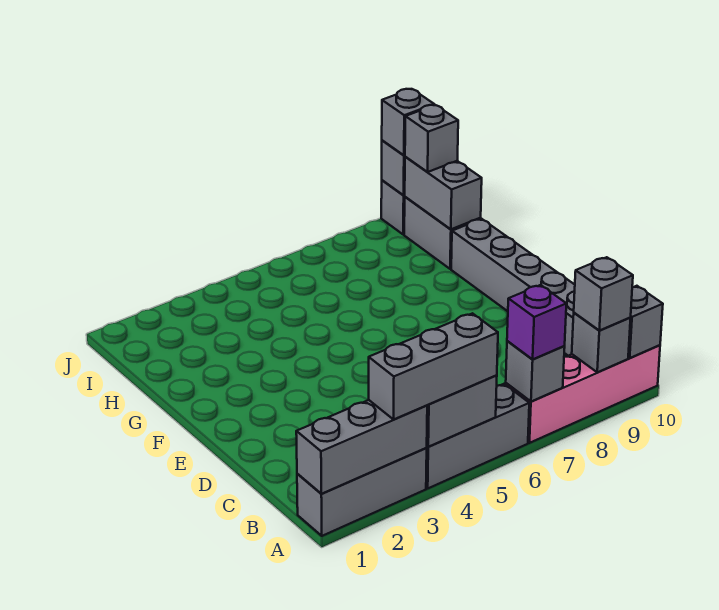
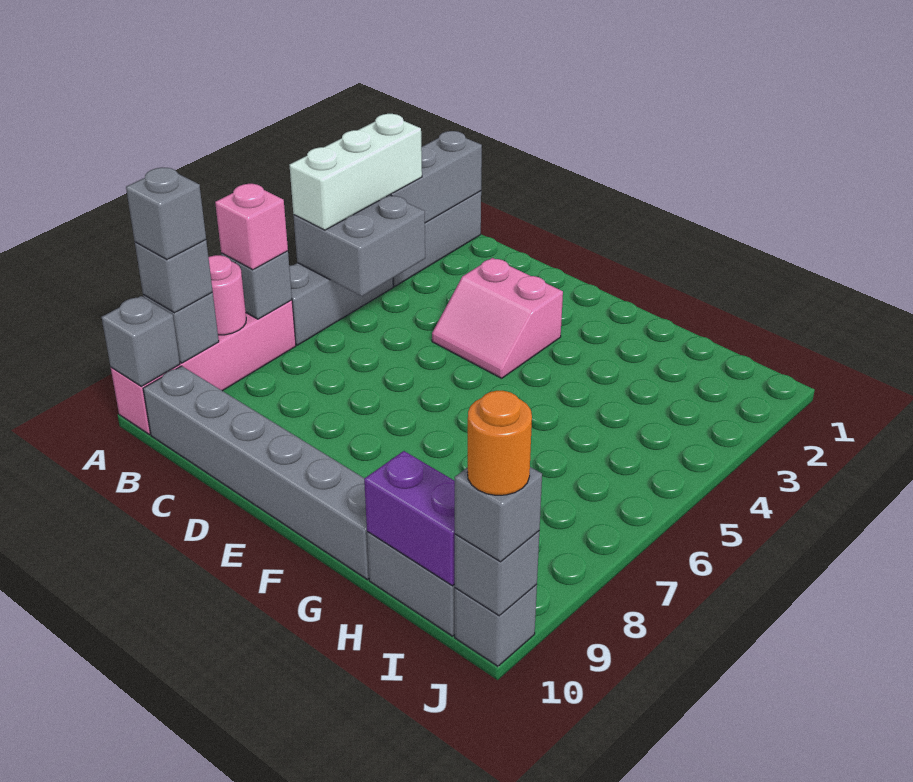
grey brick A3:A5 level 3 -> white brick A3:A5 level 3
purple brick A7 level 3 -> pink brick A7 level 3
none -> pink round brick A8 level 2
none -> pink slope D3:E4 level 1 top 3
grey brick H10:I10 level 2 -> purple brick H10:I10 level 2
grey brick I10 level 3 -> grey brick A9 level 4
none -> orange round brick J10 level 4

